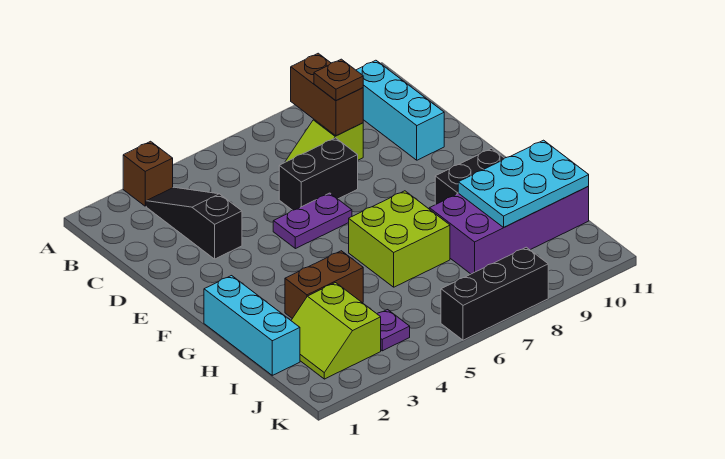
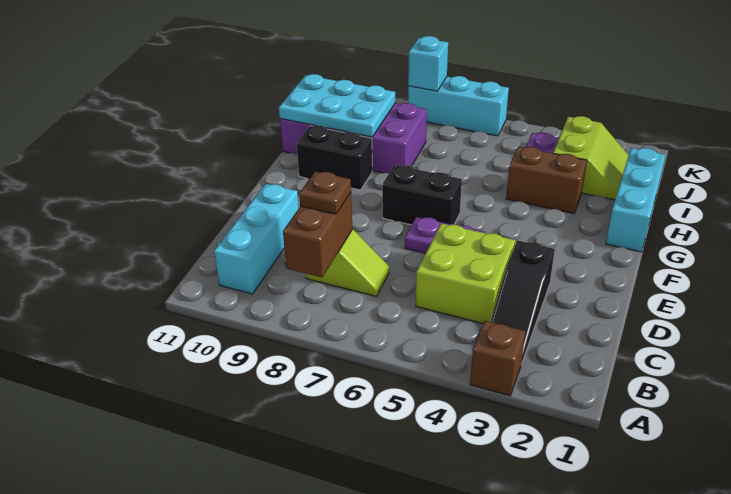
black brick D6:D7 level 1 -> black brick F6:F7 level 1
lime brick G6:H7 level 1 -> lime brick C4:D5 level 1
black brick K6:K8 level 1 -> cyan brick K6:K8 level 1
none -> cyan brick K8 level 2

